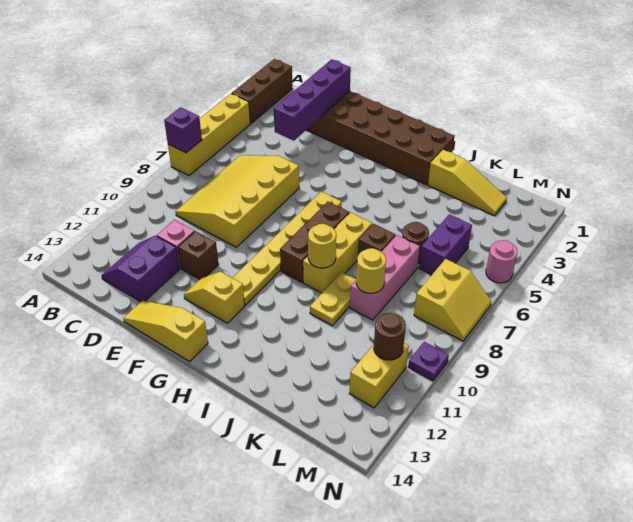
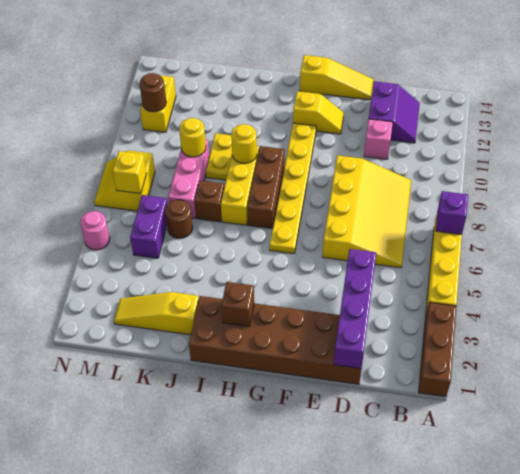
brown brick E11 level 1 -> brown brick H2 level 2
none -> yellow brick M7 level 2
purple plate N10 level 1 -> none

